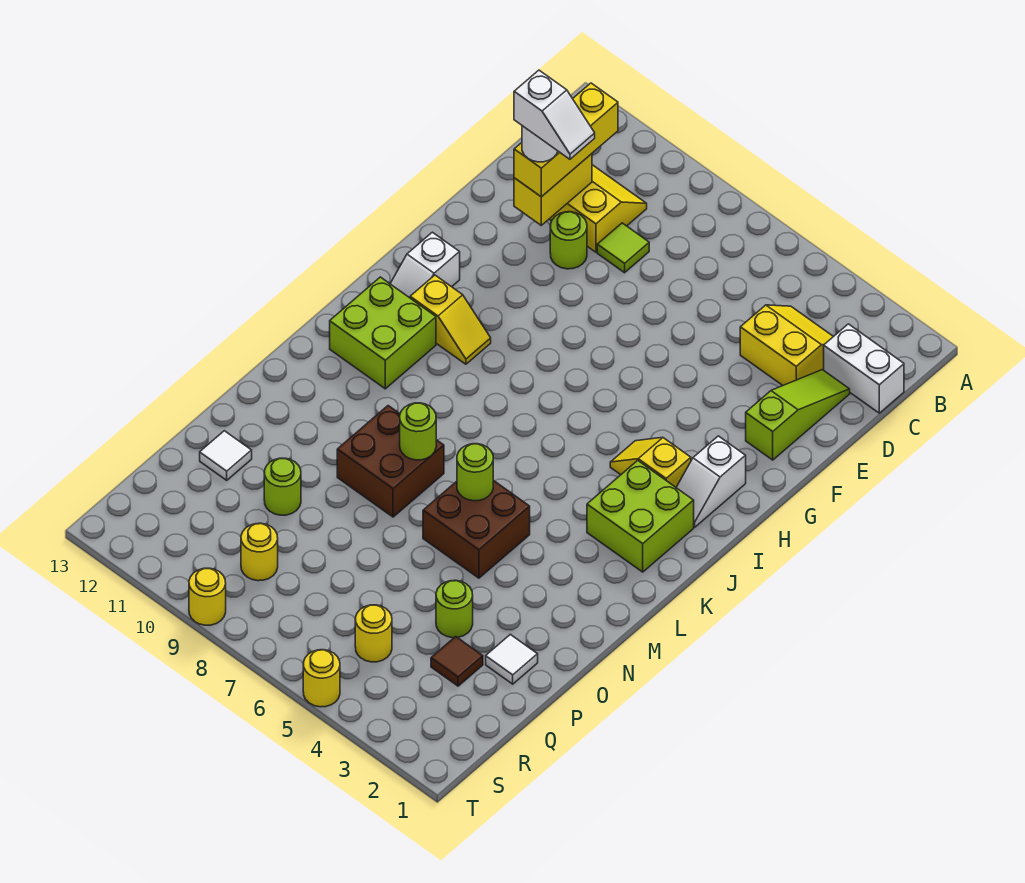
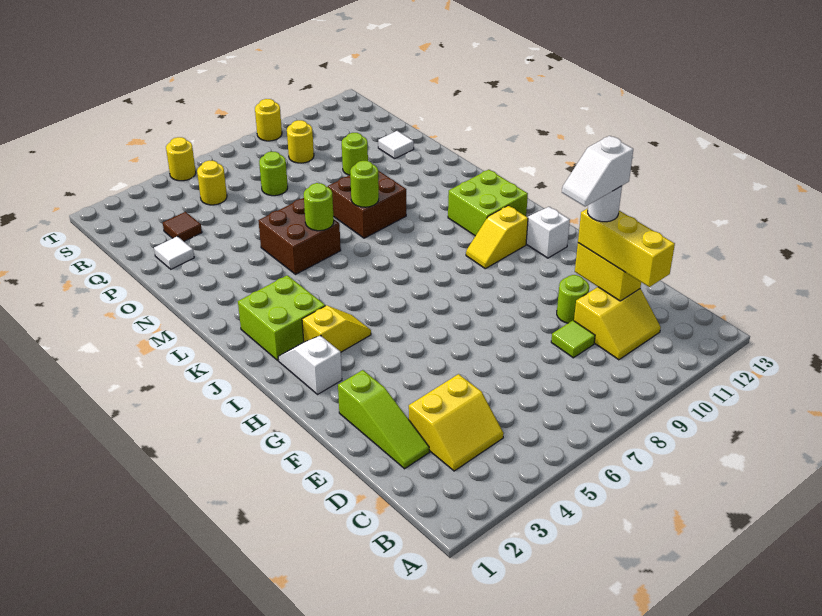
white brick C1:C2 level 1 -> none
lime round brick P4 level 1 -> lime round brick Q7 level 1

